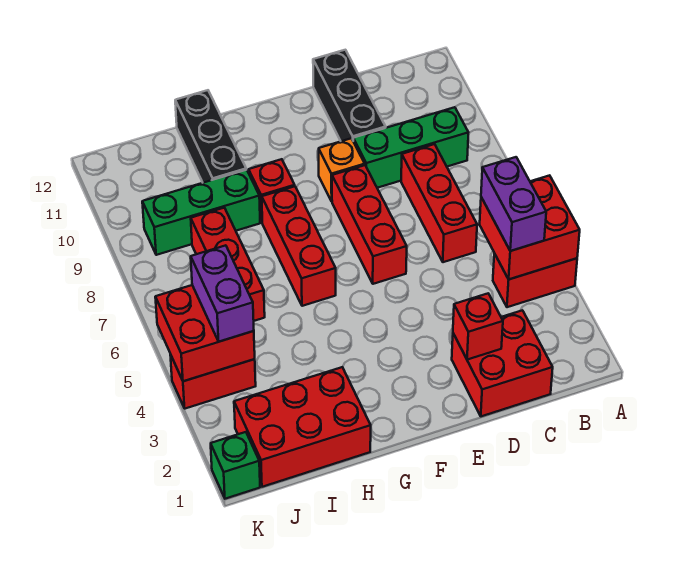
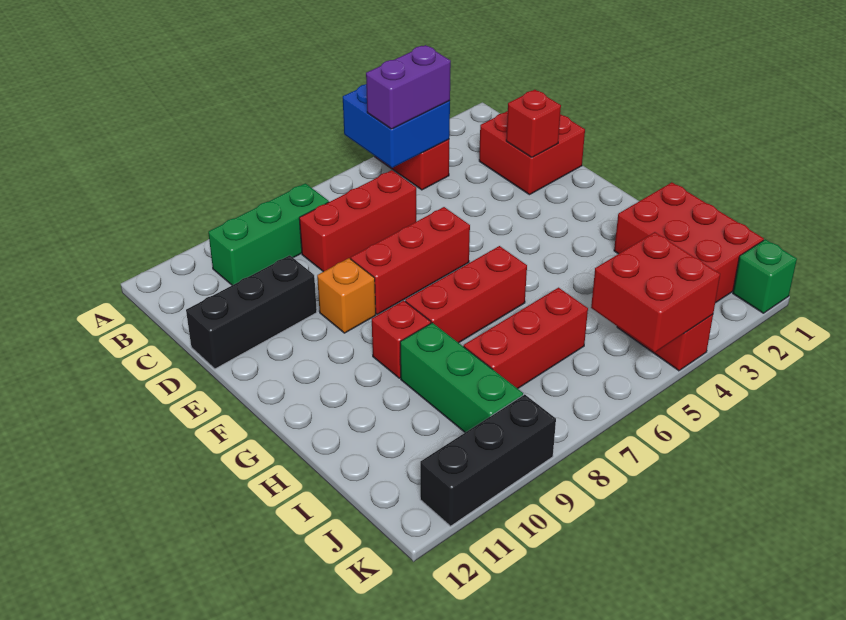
red brick A4:B5 level 2 -> blue brick A4:B5 level 2
green brick B9:D9 level 1 -> green brick B8:B10 level 1
black brick H10:H12 level 1 -> black brick K9:K11 level 1
purple brick J4:J5 level 3 -> none

